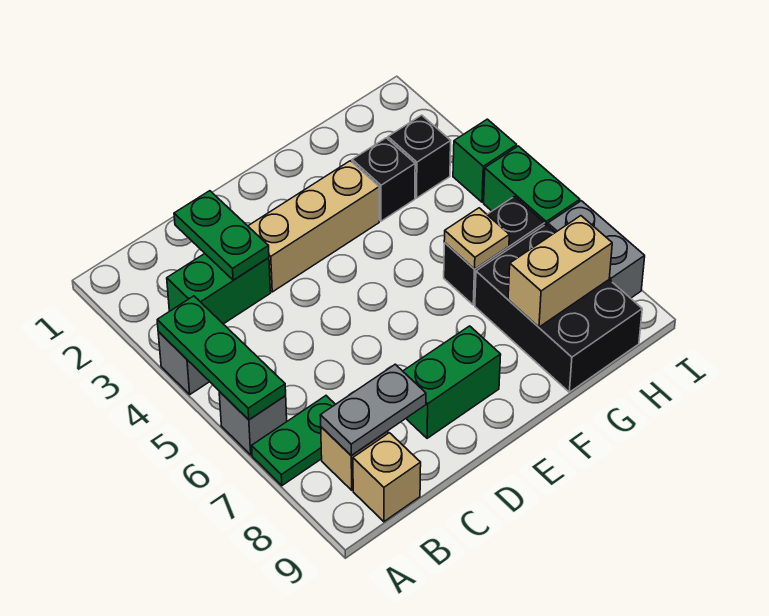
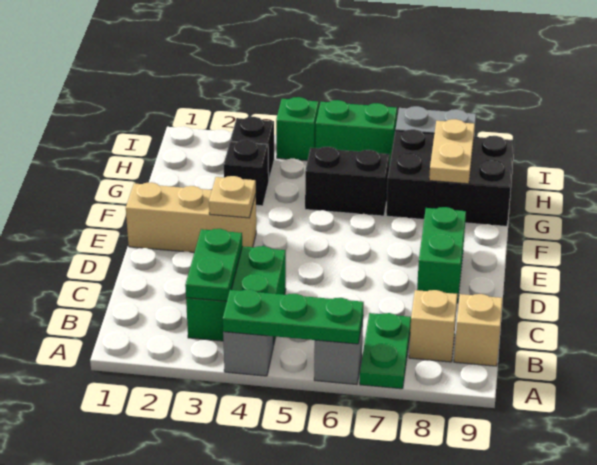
green brick B3:C3 level 1 -> green brick B3:C4 level 1
grey plate B8:C8 level 2 -> none
green plate C2:C3 level 2 -> green plate B3:C3 level 2
tan brick D3:F3 level 1 -> tan brick E1:E3 level 1
black brick G6:H6 level 1 -> black brick G5:G6 level 1
tan plate G6 level 2 -> tan plate E3 level 2
tan brick G8:H8 level 2 -> tan plate G8:H8 level 2

